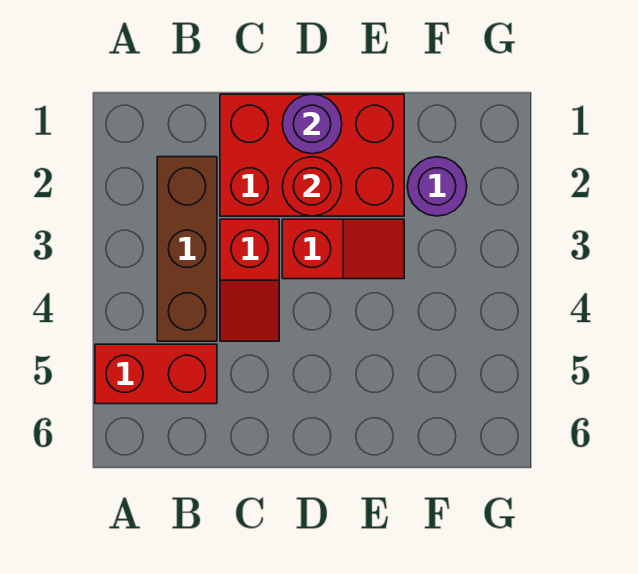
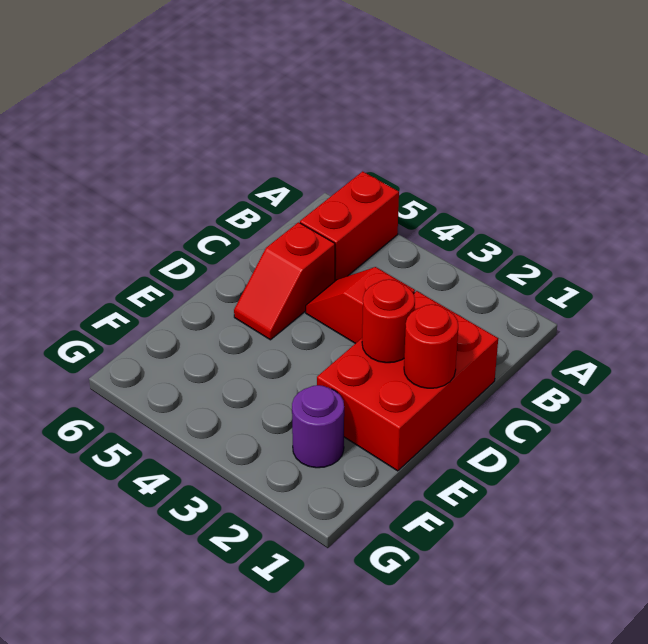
brown brick B2:B4 level 1 -> none
purple round brick D1 level 2 -> red round brick D1 level 2
red slope D3:E3 level 1 top D -> red slope C5:D5 level 1 top C

